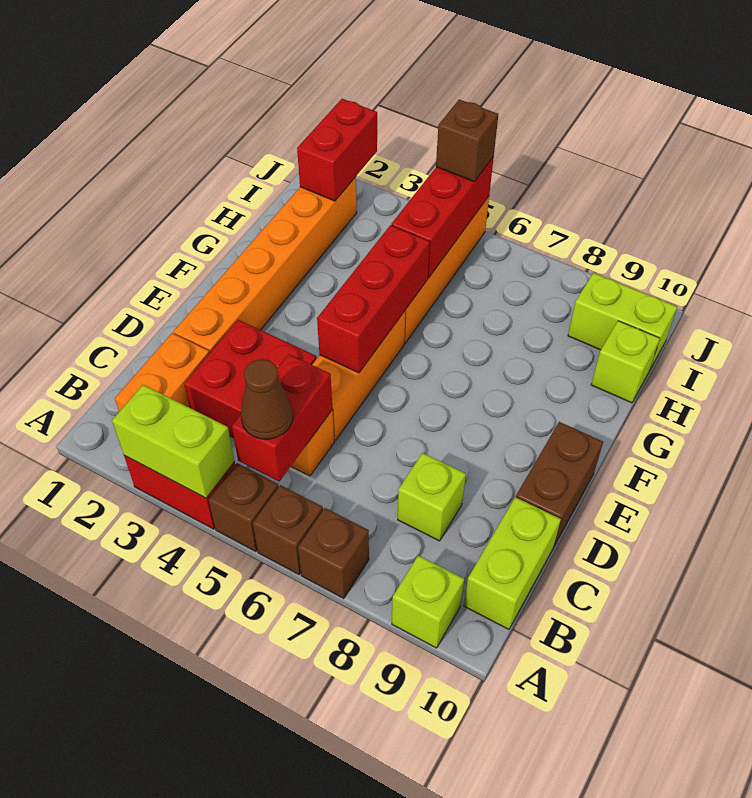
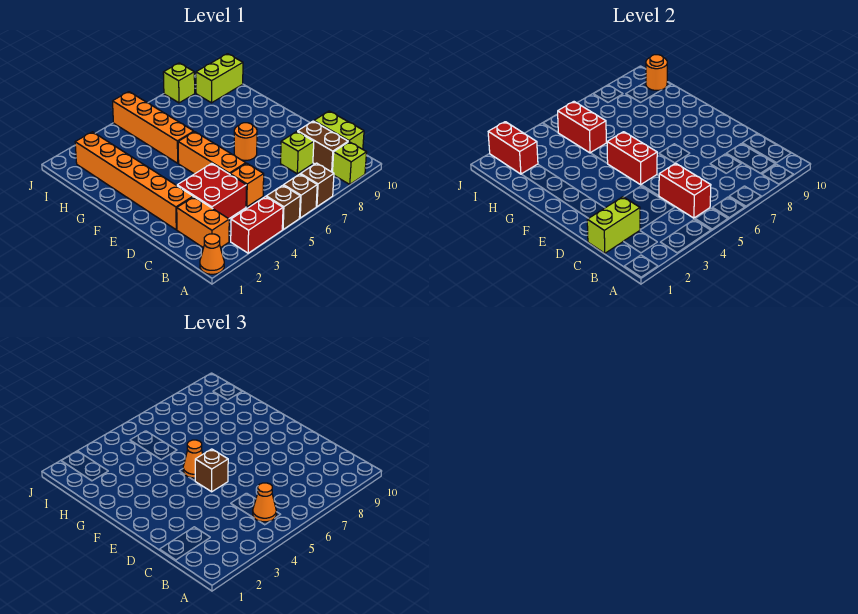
none -> orange cone A1 level 1
lime brick A3:A4 level 2 -> lime brick C1:C2 level 2
brown cone B5 level 3 -> orange cone B5 level 3
brown brick D10:E10 level 1 -> brown brick B9:C9 level 1
red brick E5:G5 level 2 -> red brick E5:F5 level 2
none -> orange round brick E7 level 1
none -> orange cone F5 level 3
red brick H5:J5 level 2 -> red brick H5:I5 level 2
lime brick H10 level 1 -> lime brick J8 level 1
none -> orange round brick I10 level 2
brown brick J5 level 3 -> brown brick E5 level 3

